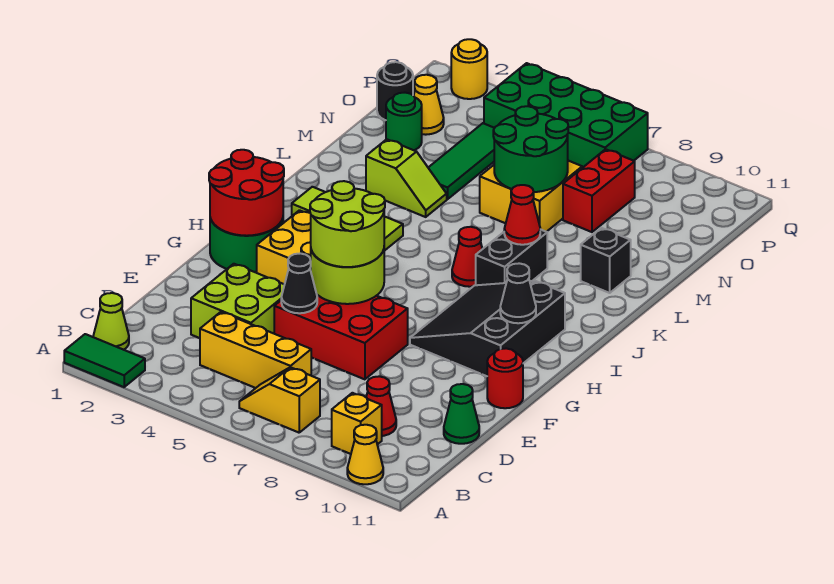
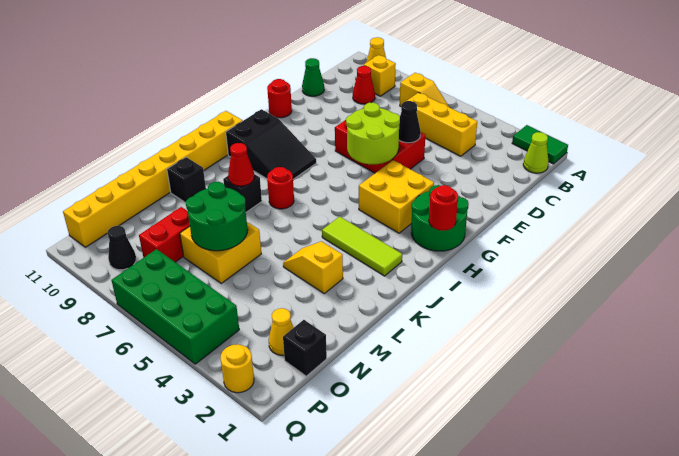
lime brick D3:E4 level 1 -> none
lime round brick F5:G6 level 3 -> none
red round brick G1:H2 level 2 -> red round brick H1 level 2
black slope G8:I10 level 1 top 10 -> black slope H8:I10 level 1 top 10
black cone H10 level 2 -> black cone P9 level 1
none -> yellow brick I11:P11 level 1
red cone J7 level 1 -> red round brick J7 level 1
black brick J8:K8 level 1 -> black brick K8 level 1
lime slope L3:L4 level 1 top 3 -> yellow slope L3:L4 level 1 top 3
green tile M4:O4 level 1 -> none
green round brick N2 level 1 -> none
black round brick O1 level 1 -> black brick O1 level 1

